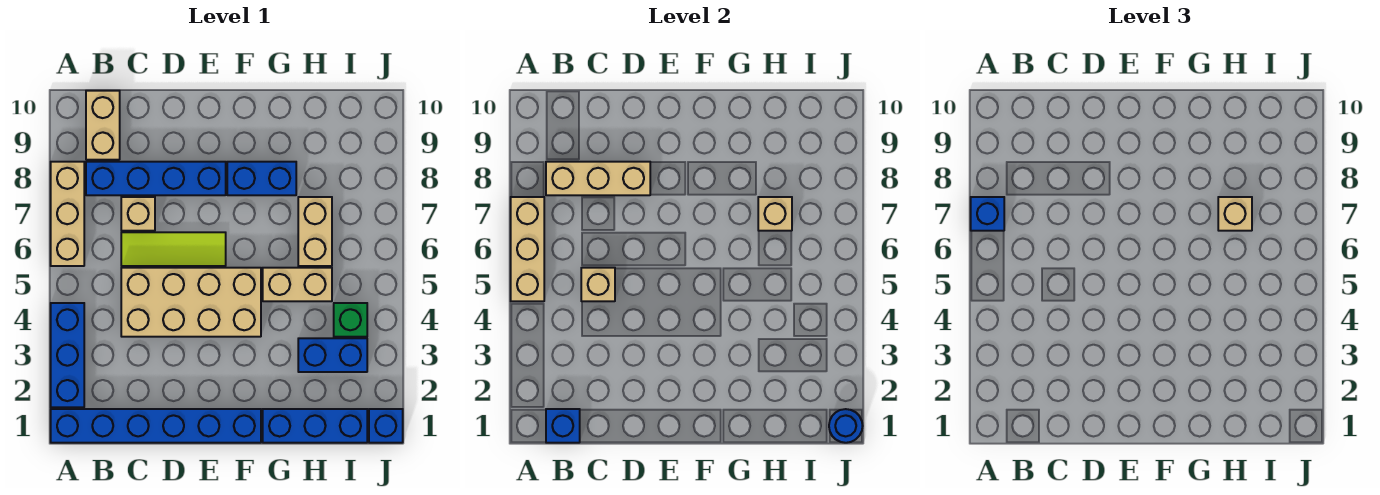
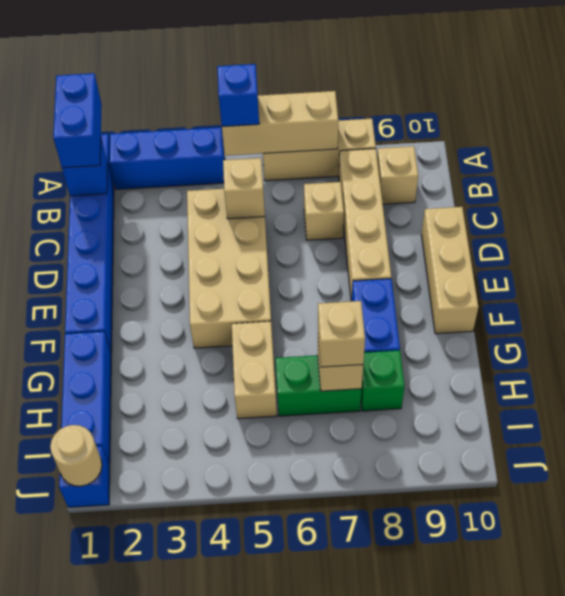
blue brick A7 level 3 -> blue brick A5 level 3
blue brick B8:E8 level 1 -> tan brick B8:E8 level 1
tan brick B8:D8 level 2 -> tan brick D10:F10 level 1
tan brick B9:B10 level 1 -> tan brick B9 level 1
lime tile C6:E6 level 1 -> none
blue brick H3:I3 level 1 -> blue brick A1:B1 level 3
tan brick H6:H7 level 1 -> green brick H6:H7 level 1
green brick I4 level 1 -> green brick H8 level 1
blue round brick J1 level 2 -> tan round brick J1 level 2

